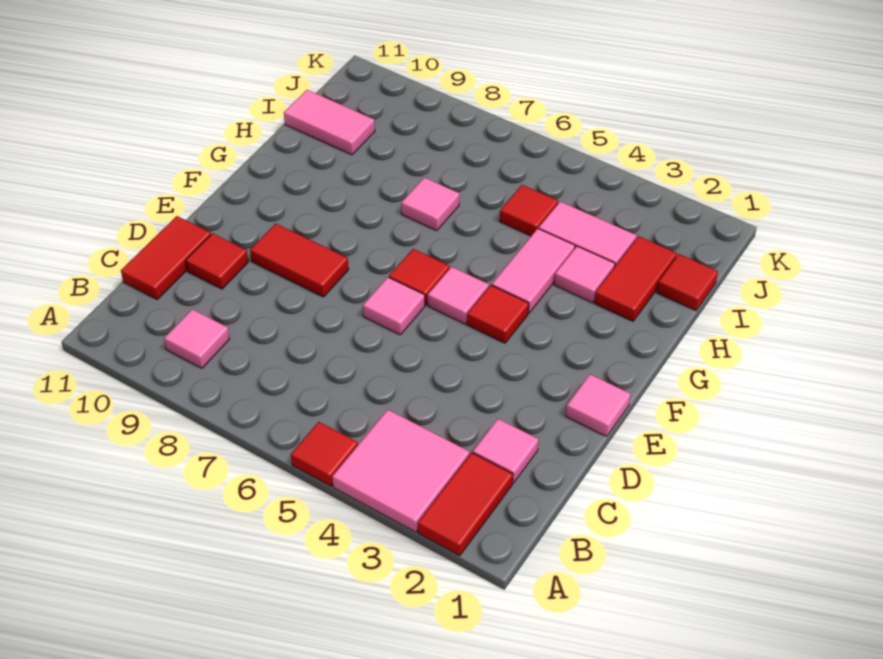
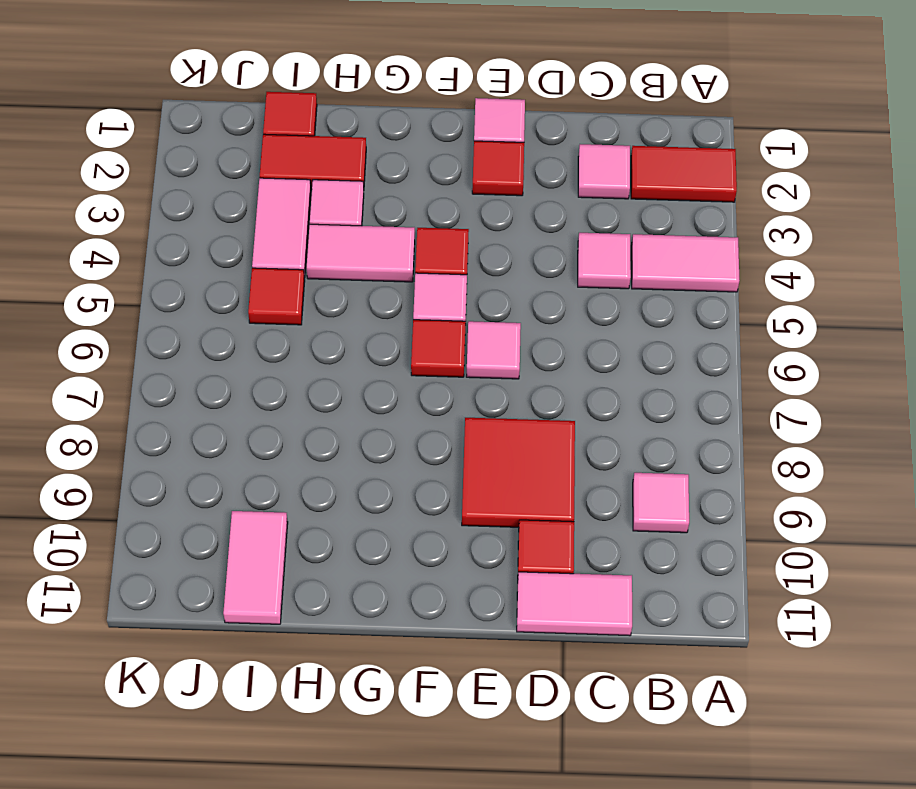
pink tile A3:B4 level 1 -> pink tile A4:B4 level 1
red tile A5 level 1 -> red tile E2 level 1
red tile C11:D11 level 1 -> pink tile C11:D11 level 1
red tile E8:E9 level 1 -> red tile D8:E9 level 1
pink tile H7 level 1 -> pink tile C4 level 1

